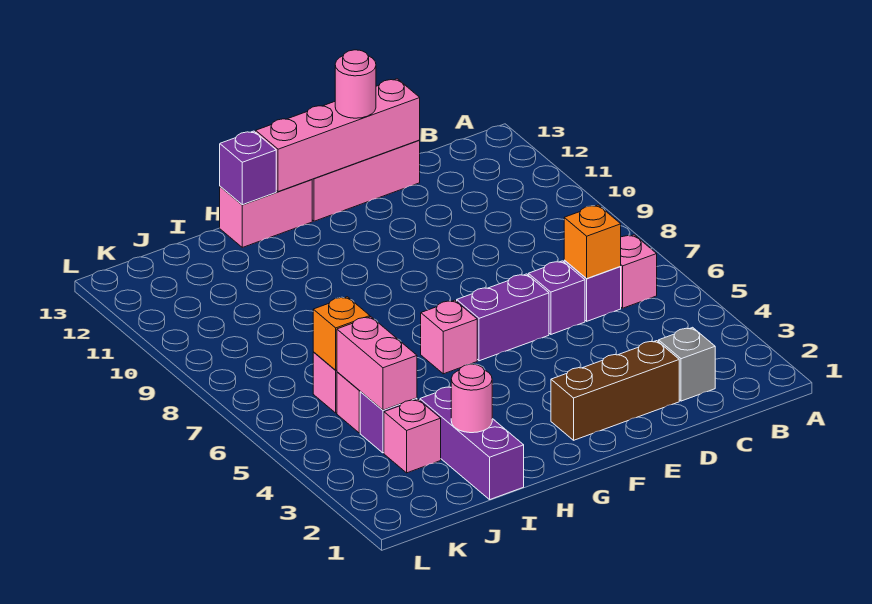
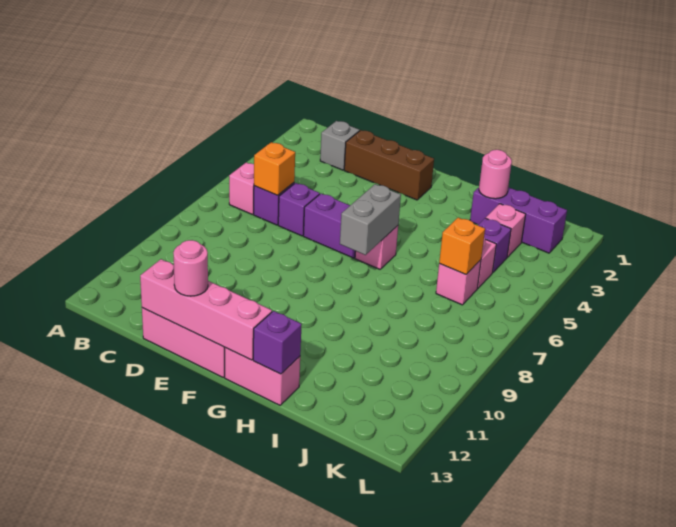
none -> grey brick G6:G7 level 2
purple brick I1:I3 level 1 -> purple brick I2:K2 level 1
pink brick J4:J5 level 2 -> none

